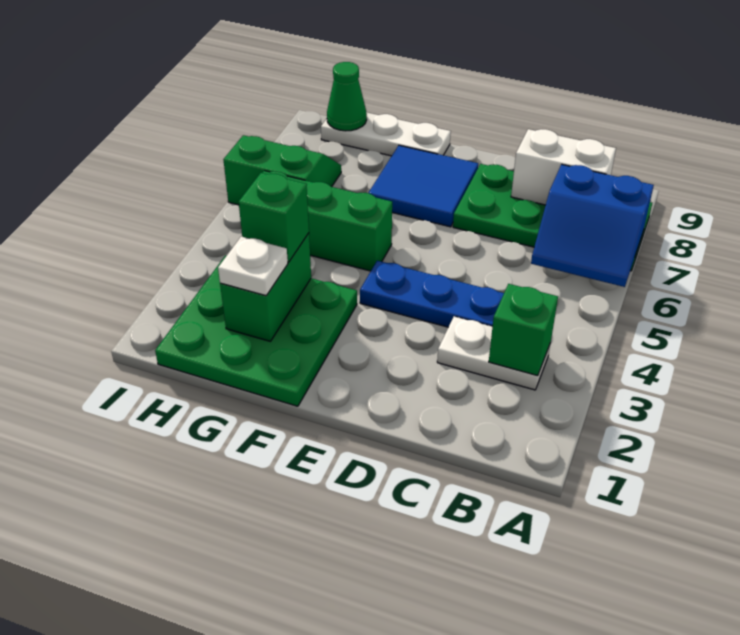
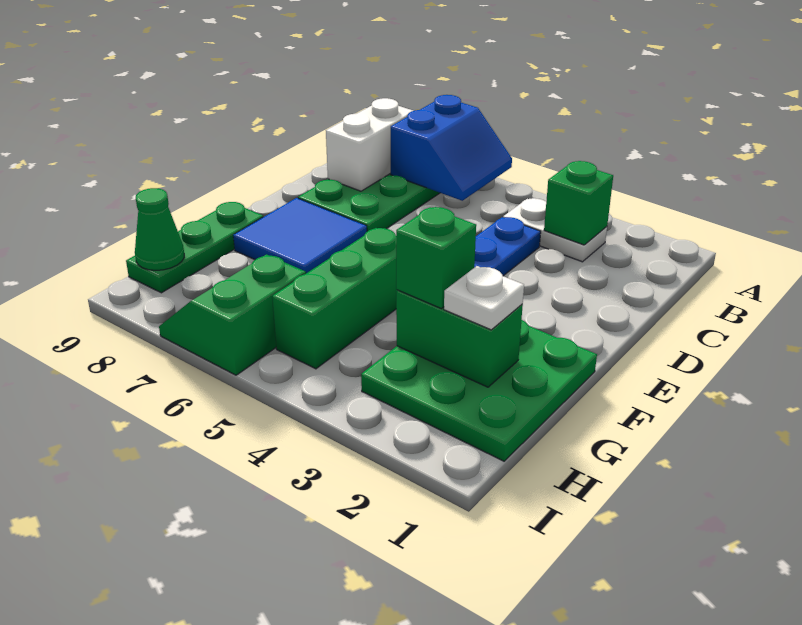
white plate B3:C3 level 1 -> white plate B3:B4 level 1
white plate F9:H9 level 1 -> green plate F9:H9 level 1

